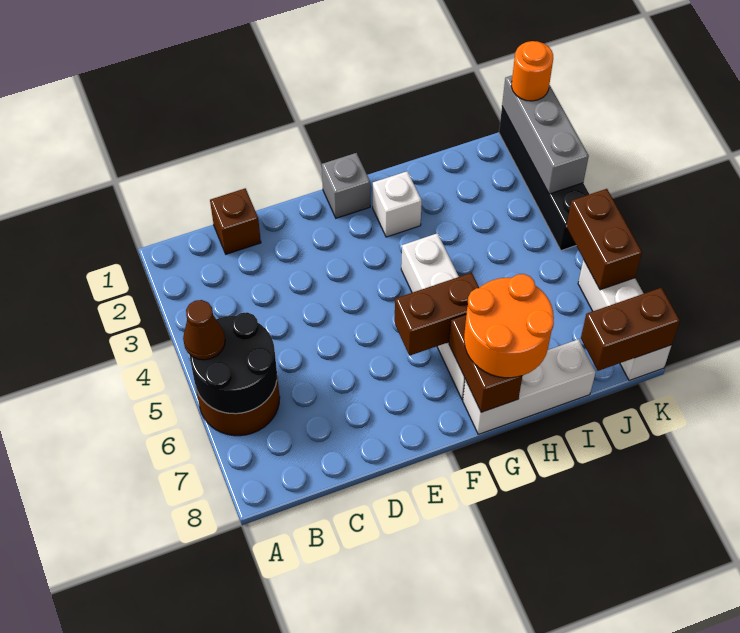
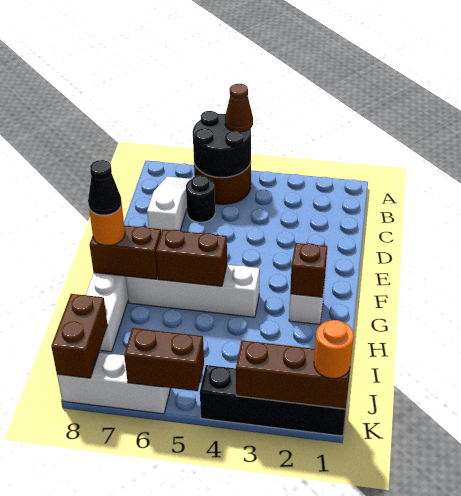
none -> white slope B7:D7 level 1 top D
brown brick C1 level 1 -> brown brick G2 level 2
none -> black round brick C6 level 1
grey brick F1 level 1 -> none
brown brick F6:G6 level 2 -> brown brick G5:G6 level 2
orange round brick G7:H8 level 3 -> orange round brick G8 level 3
none -> black cone G8 level 4
grey brick K1:K3 level 2 -> brown brick K1:K3 level 2

